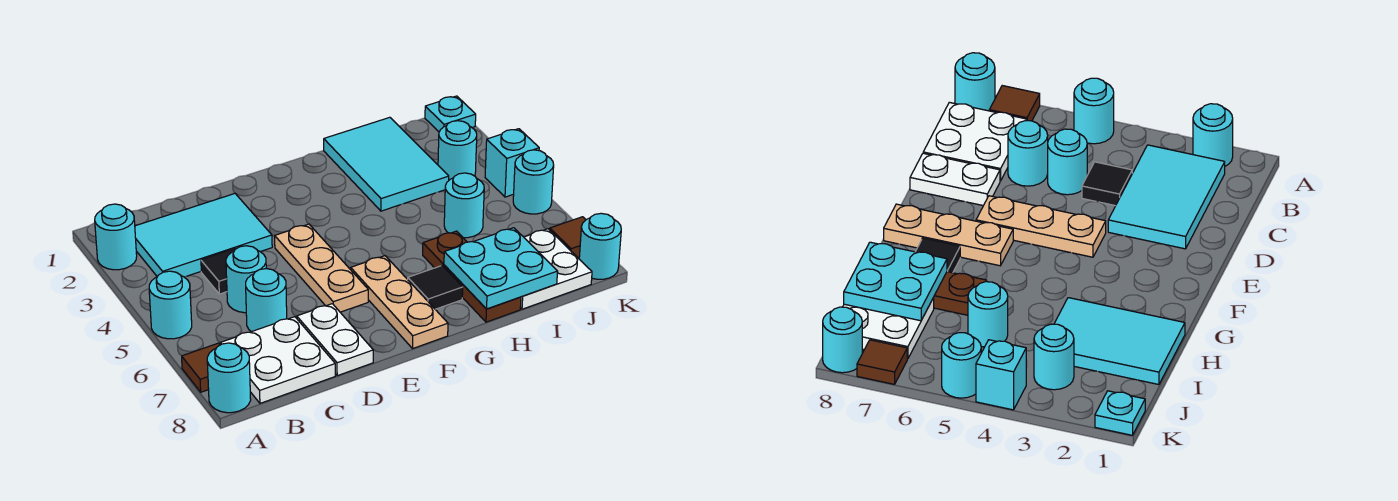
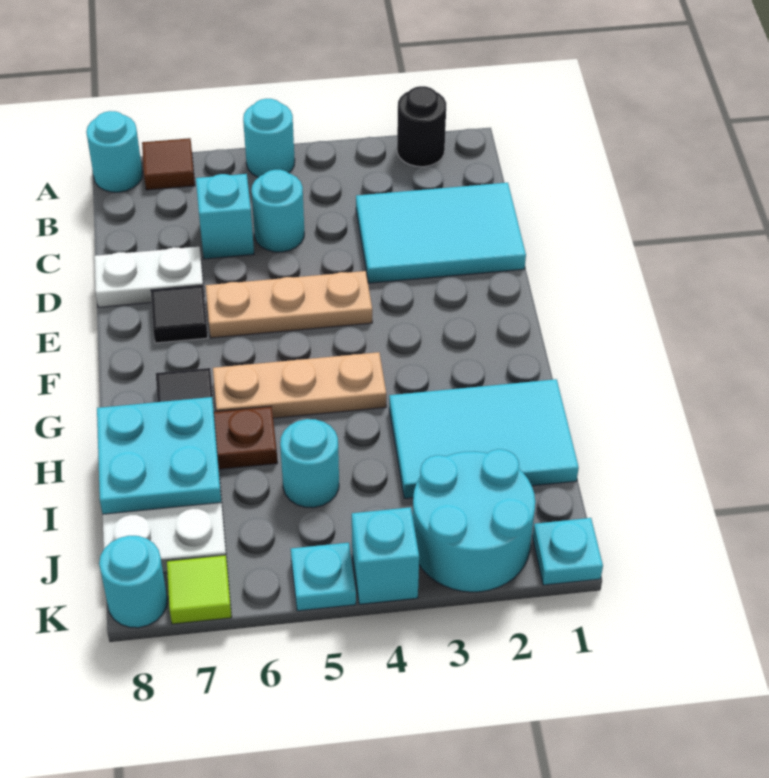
cyan round brick A2 level 1 -> black round brick A2 level 1
cyan tile B2:D3 level 1 -> cyan tile C1:D3 level 1
white plate B7:C8 level 1 -> none
black tile C4 level 1 -> black tile E7 level 1
cyan round brick C6 level 1 -> cyan brick C6 level 1
tan plate F6:F8 level 1 -> tan plate G4:G6 level 1
cyan round brick J3 level 1 -> cyan round brick J2:K3 level 1
cyan round brick K5 level 1 -> cyan plate K5 level 1
brown tile K7 level 1 -> lime tile K7 level 1

